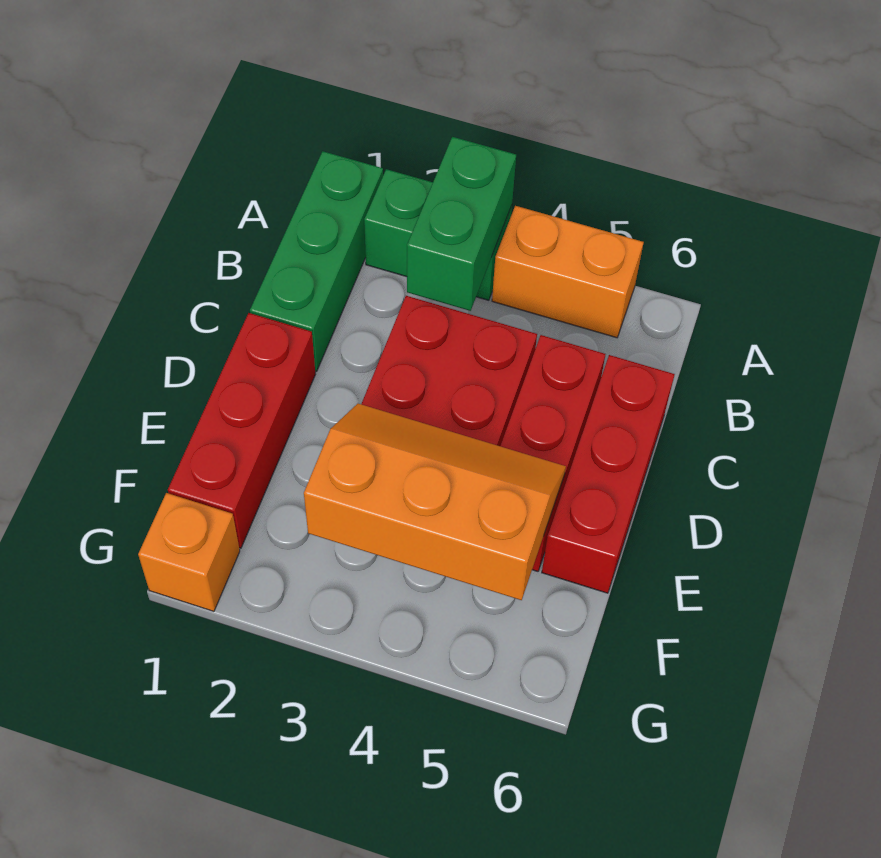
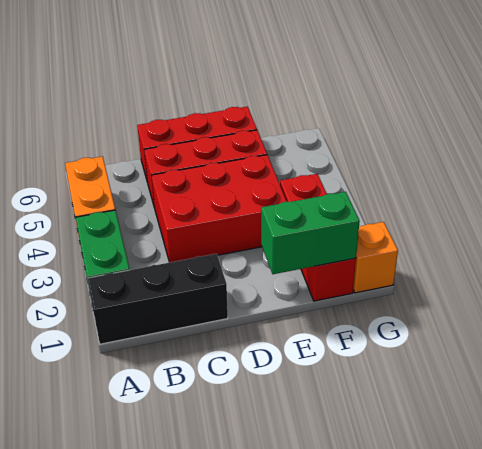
green brick A1:C1 level 1 -> black brick A1:C1 level 1
green brick A3:B3 level 2 -> green brick E1:F1 level 2
red brick D1:F1 level 1 -> red brick F1:F3 level 1
orange slope E3:F5 level 2 top F -> none

